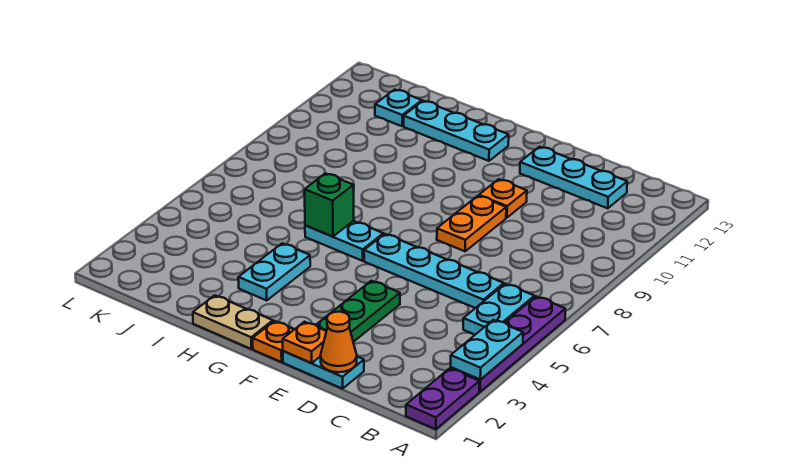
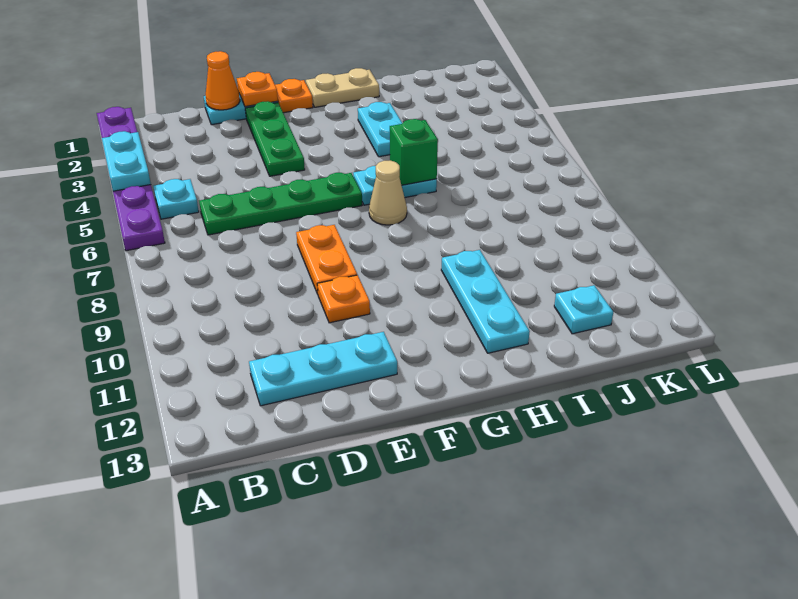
cyan plate B5:B6 level 1 -> cyan plate B5 level 1
cyan plate C6:F6 level 1 -> green plate C6:F6 level 1
none -> tan cone G7 level 1
cyan plate G12:I12 level 1 -> cyan plate H10:H12 level 1

